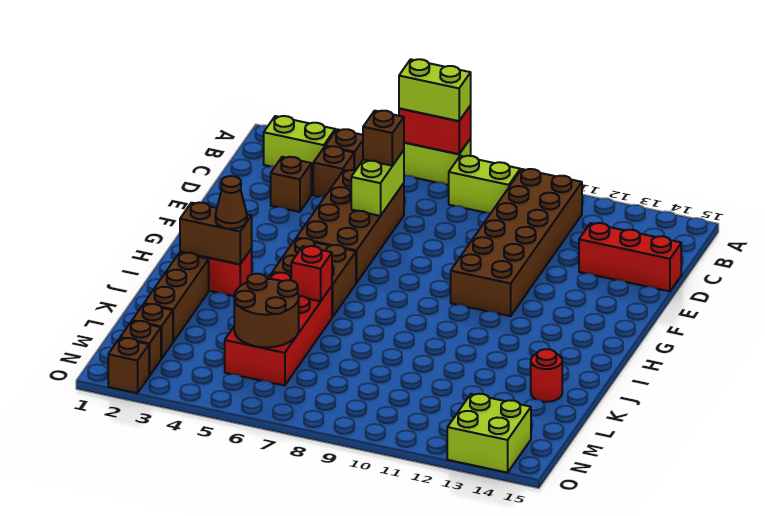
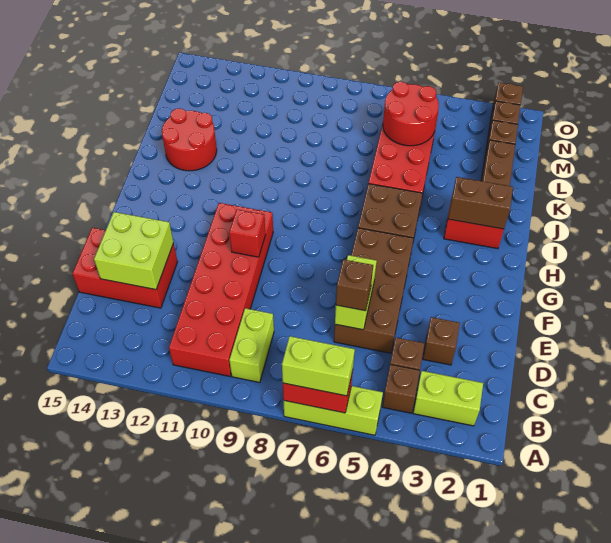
lime brick B8:B9 level 1 -> lime brick B9:C9 level 1
brown brick B10:G11 level 1 -> red brick B10:G11 level 1
red brick D13:D15 level 1 -> red brick D13:E15 level 1
brown cone I3 level 3 -> none
red brick J6 level 2 -> red brick F10 level 2
red round brick K14 level 1 -> red round brick J13:K14 level 1
brown round brick L5:M6 level 2 -> red round brick L5:M6 level 2
lime brick N13:O14 level 1 -> lime brick D13:E14 level 2

